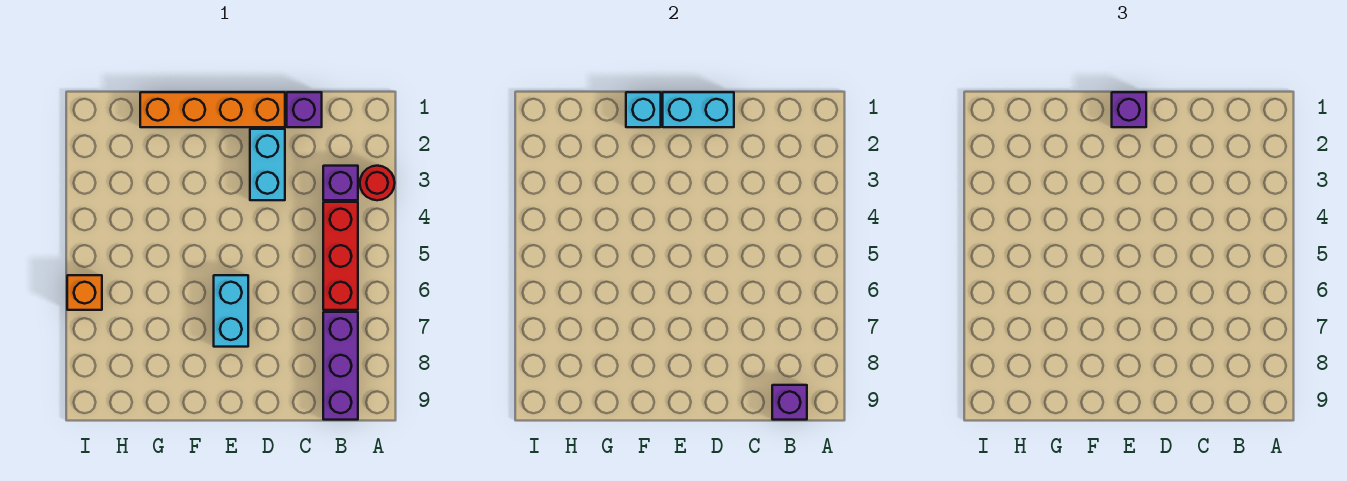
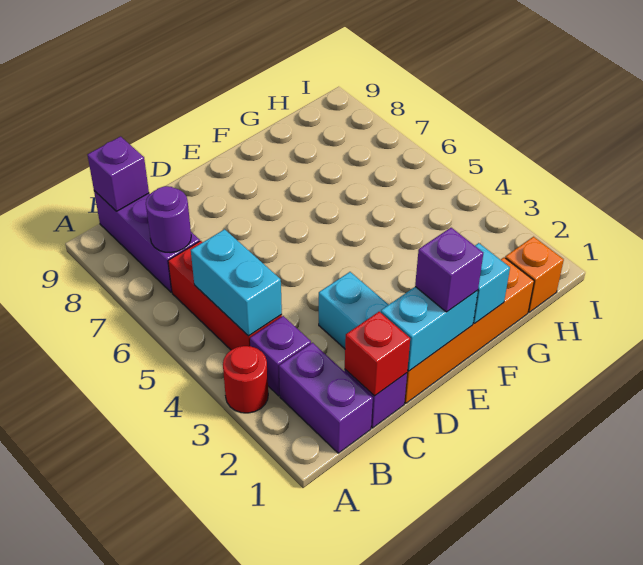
none -> purple brick B1:B2 level 1
none -> purple round brick B7 level 2
none -> red brick C1 level 2
cyan brick E6:E7 level 1 -> cyan brick B4:B5 level 2
orange brick I6 level 1 -> orange brick H1 level 1

